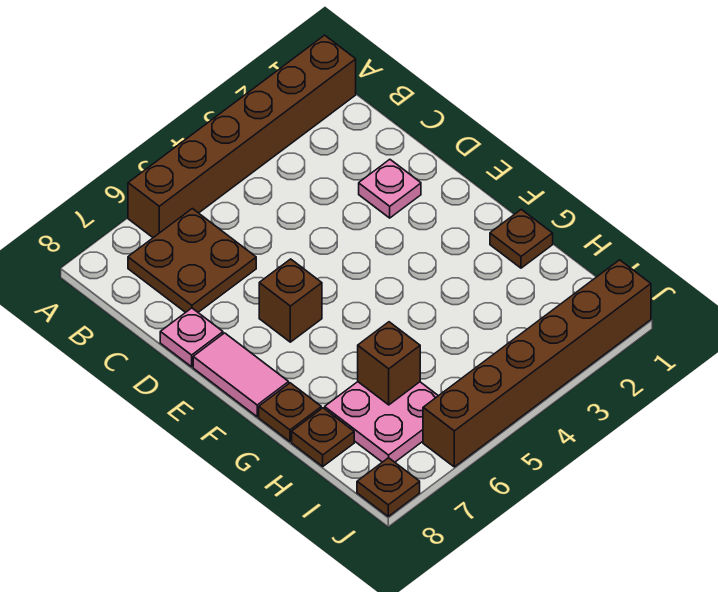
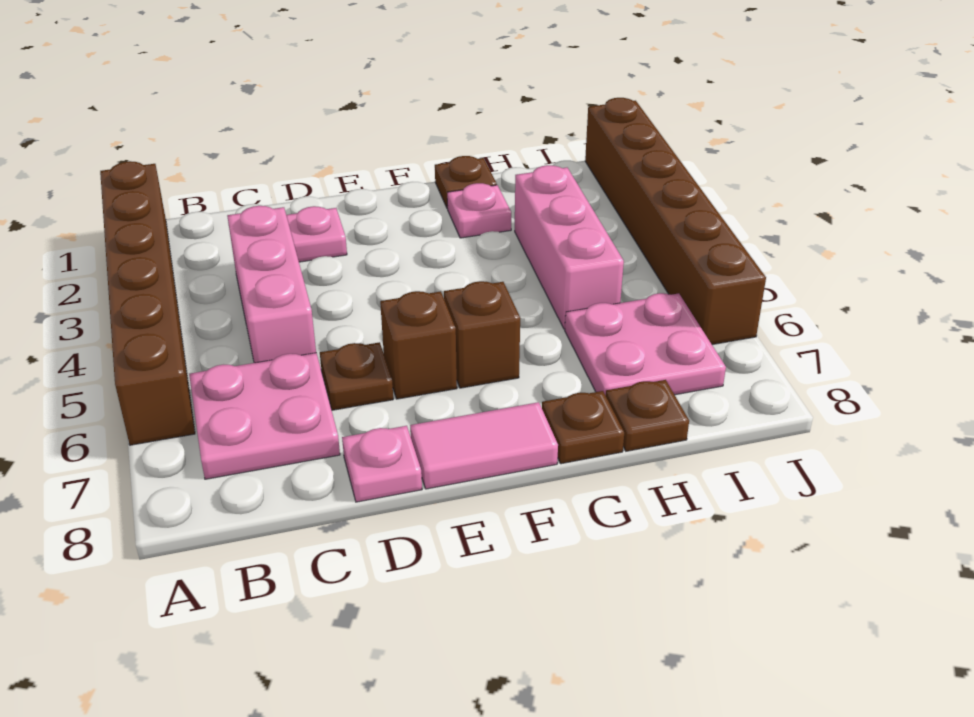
brown plate B6:C7 level 1 -> pink plate B6:C7 level 1
none -> pink brick C3:C5 level 1
none -> pink plate G2 level 1
none -> pink brick H3:H5 level 1
brown brick H6 level 2 -> brown brick F6 level 1
brown plate J8 level 1 -> brown plate D6 level 1

